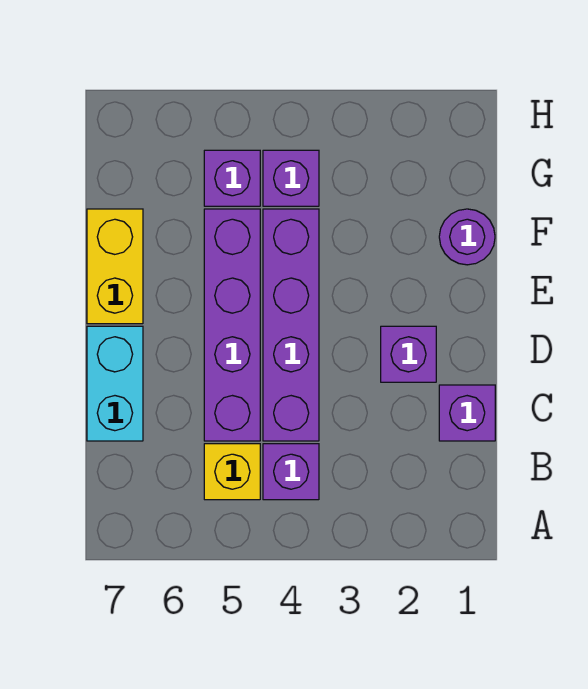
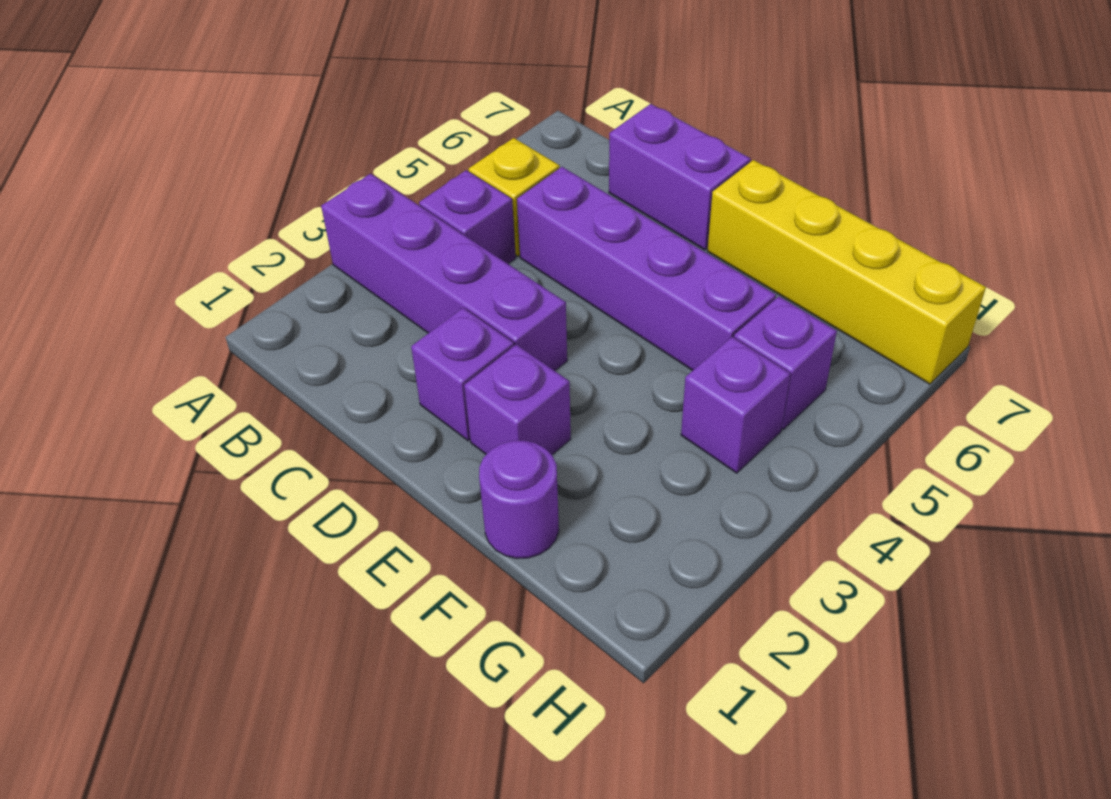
purple brick C1 level 1 -> purple brick E2 level 1
purple brick C4:F4 level 1 -> purple brick A3:D3 level 1
cyan brick C7:D7 level 1 -> purple brick C7:D7 level 1
yellow brick E7:F7 level 1 -> yellow brick E7:H7 level 1

